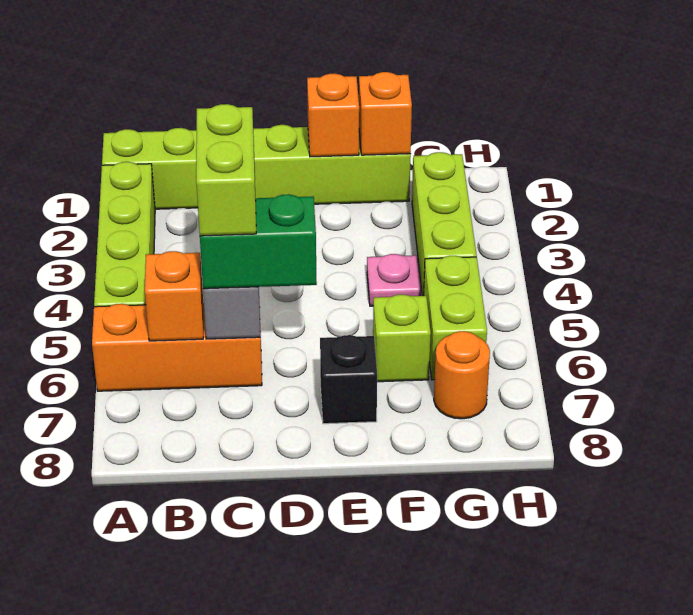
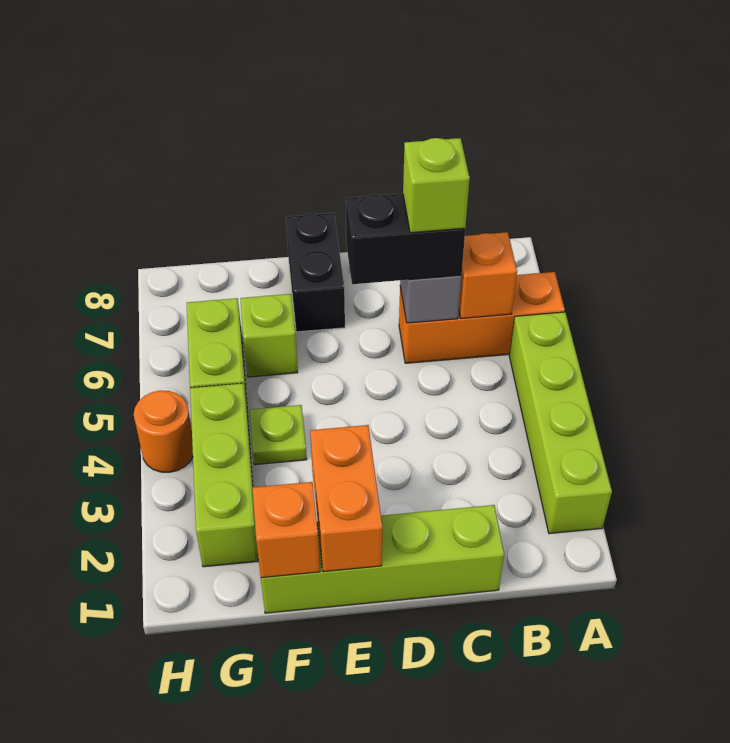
lime brick A1:F1 level 1 -> lime brick C1:F1 level 1
lime brick C5:C6 level 4 -> lime brick C6 level 4
green brick C6:D6 level 3 -> black brick C6:D6 level 3
orange brick E1 level 2 -> orange brick E1:E2 level 2
black brick E7 level 1 -> black brick E7:E8 level 1
pink plate F4 level 1 -> lime plate F4 level 1
orange round brick G7 level 1 -> orange round brick H4 level 1

